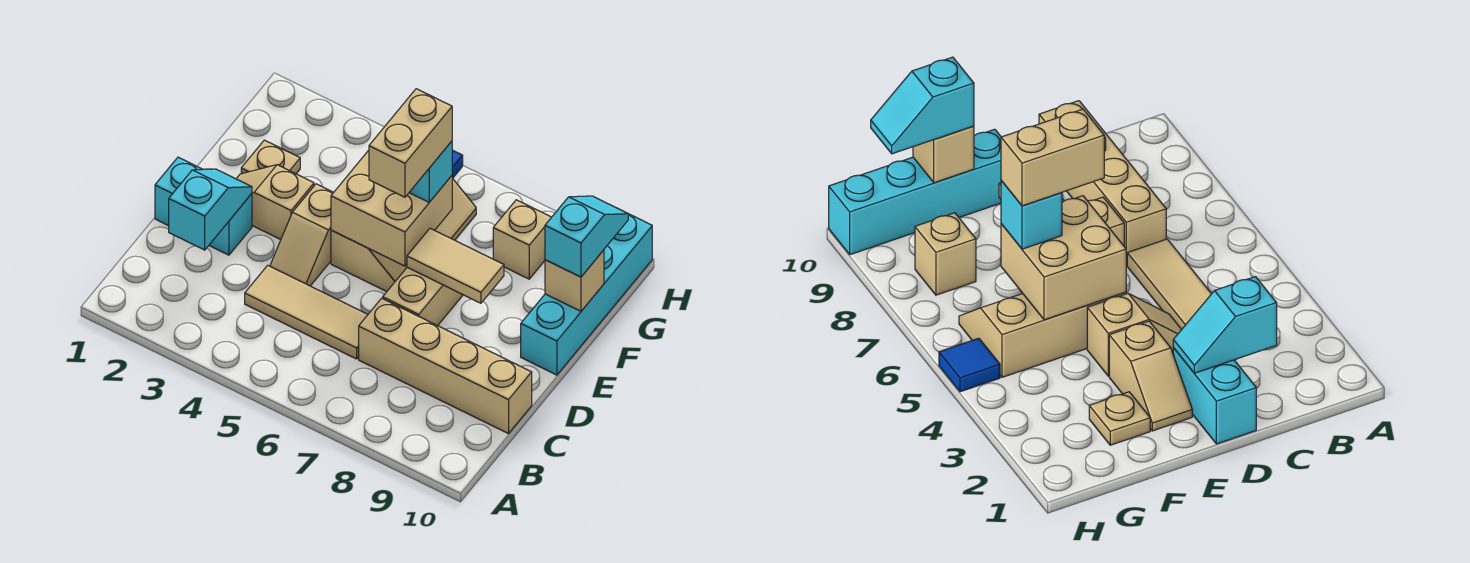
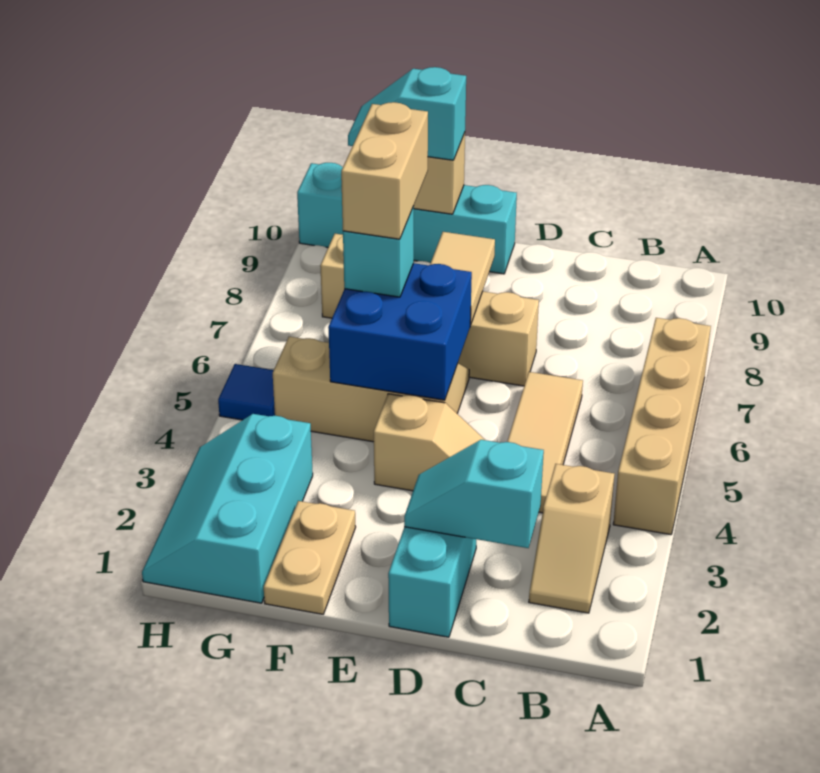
tan brick C7:C10 level 1 -> tan brick A4:A7 level 1
tan slope E2:E3 level 1 top 3 -> tan slope B2:B3 level 1 top 3
tan brick E5:F6 level 2 -> blue brick E5:F6 level 2
tan brick E6:F6 level 4 -> tan brick F6:F7 level 4
tan plate F2 level 1 -> tan plate F1:F2 level 1
none -> cyan slope G1:H3 level 1 top G

